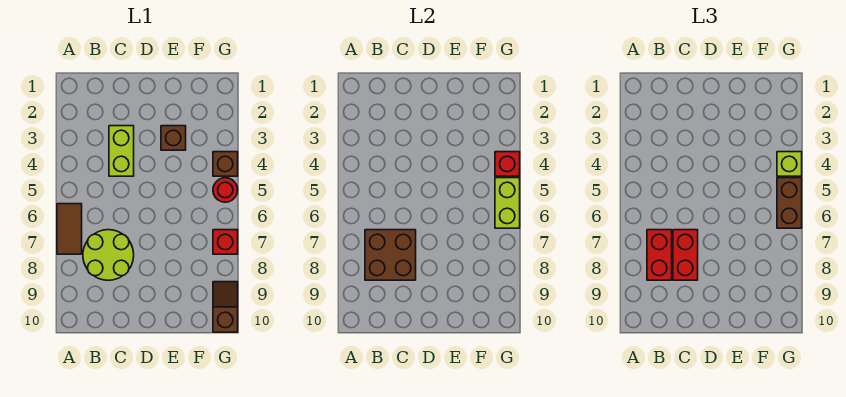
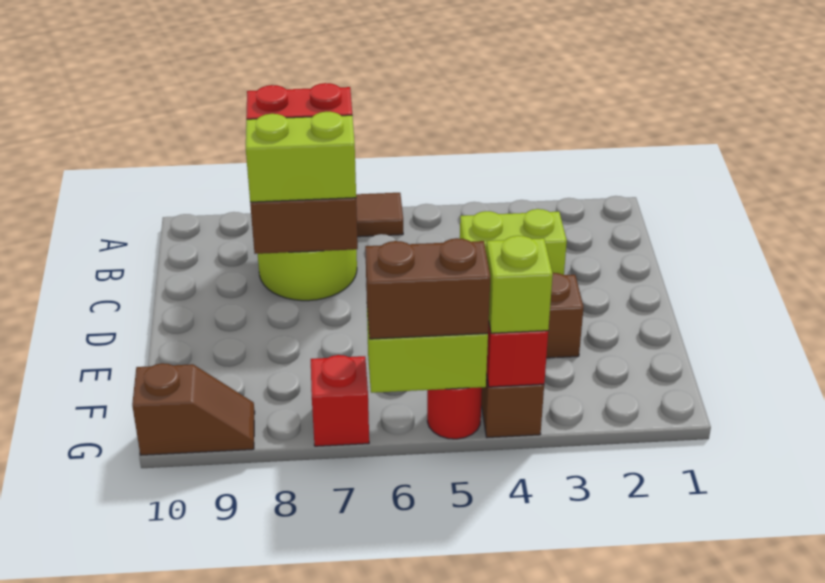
red brick C7:C8 level 3 -> lime brick C7:C8 level 3

